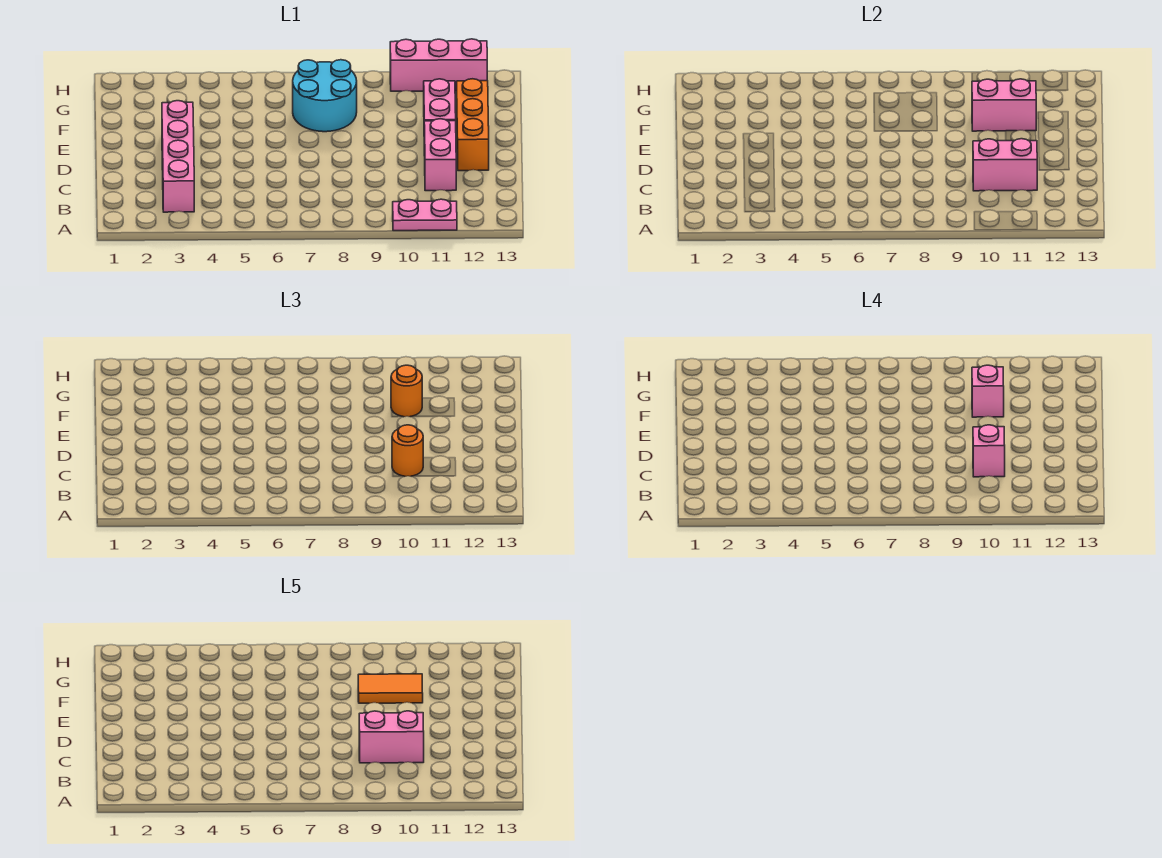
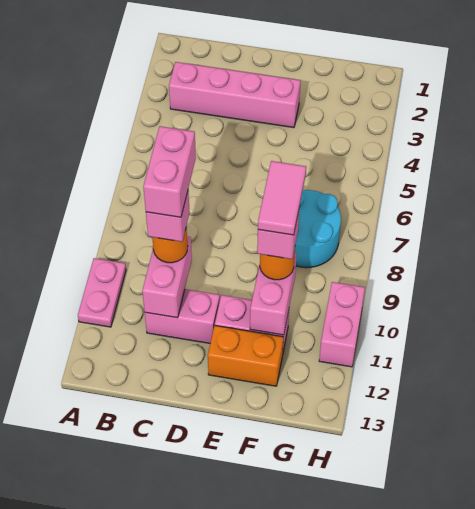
orange brick D12:F12 level 1 -> orange brick E12:F12 level 1
orange tile F9:F10 level 5 -> pink tile F9:F10 level 5
pink brick H10:H12 level 1 -> pink brick H10:H11 level 1

